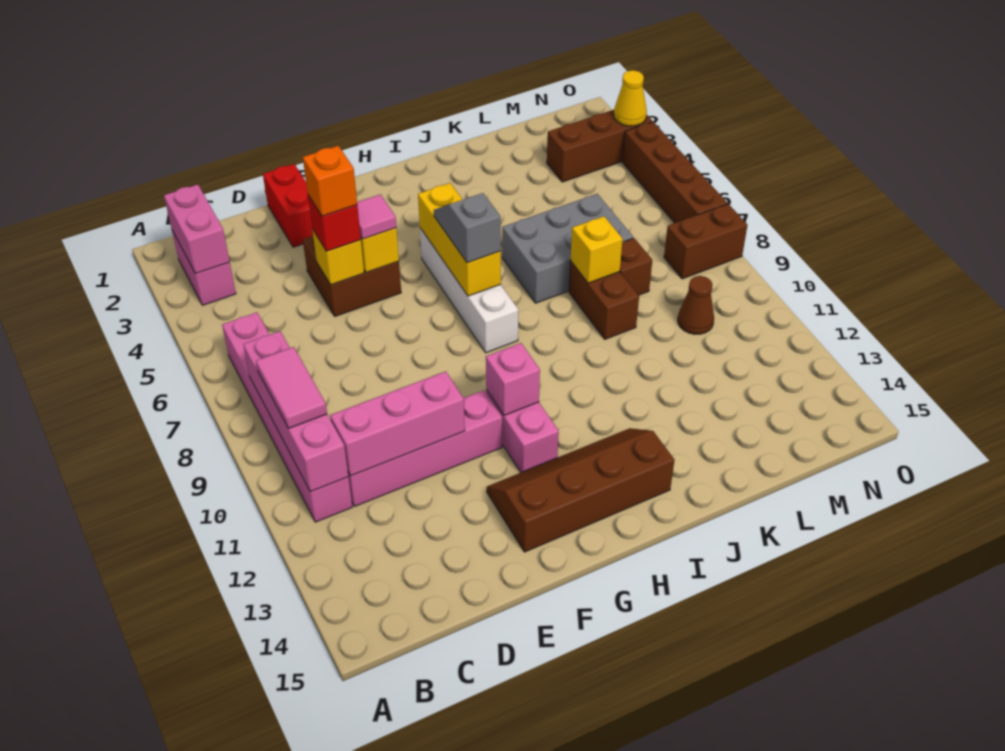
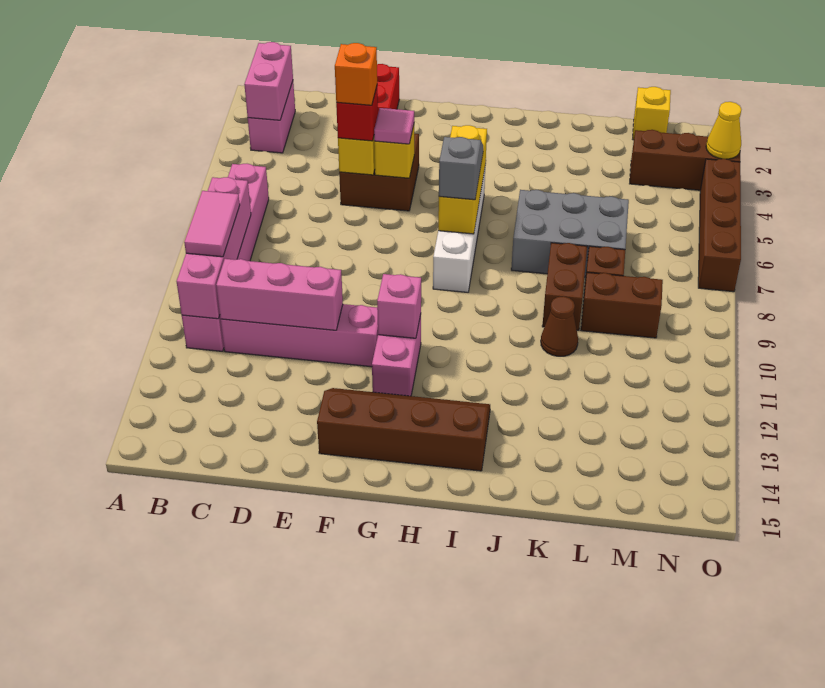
yellow brick K8 level 2 -> yellow brick M1 level 1
brown cone M10 level 1 -> brown cone K10 level 1
brown brick N8:O8 level 1 -> brown brick L9:M9 level 1

